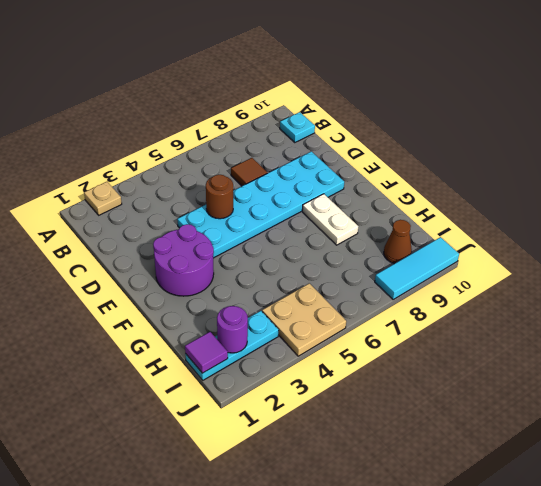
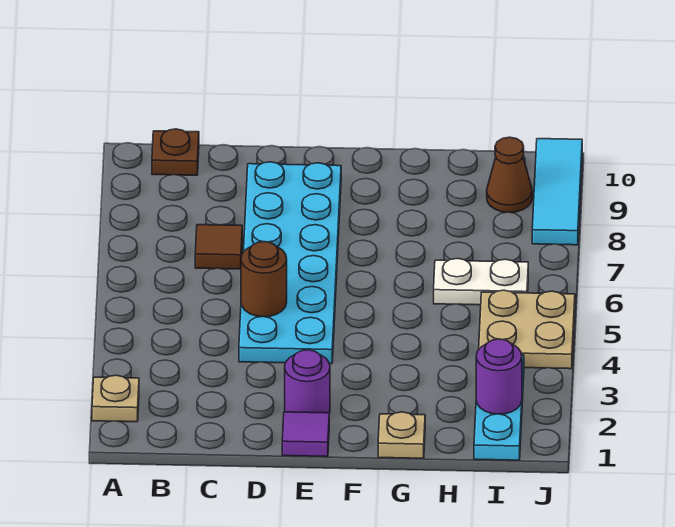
cyan plate B10 level 1 -> brown plate B10 level 1
purple round brick E2:F3 level 1 -> purple round brick E2 level 1
white plate F8:G8 level 1 -> white plate H6:I6 level 1
none -> tan plate G1 level 1
purple tile I1 level 2 -> purple tile E1 level 1

